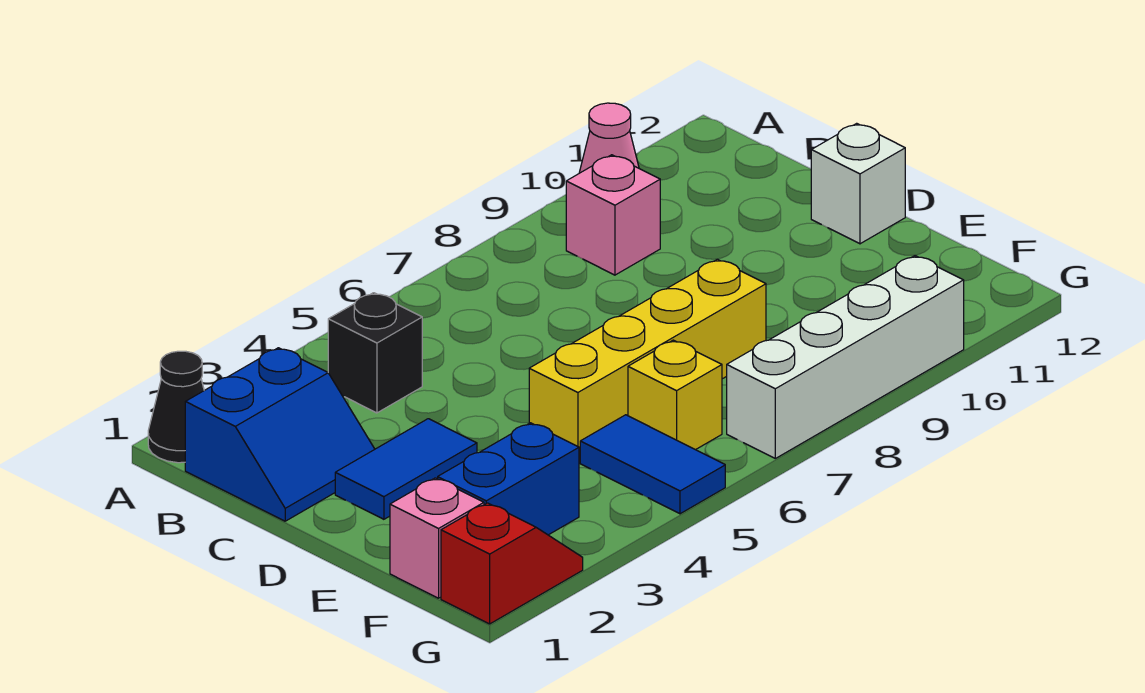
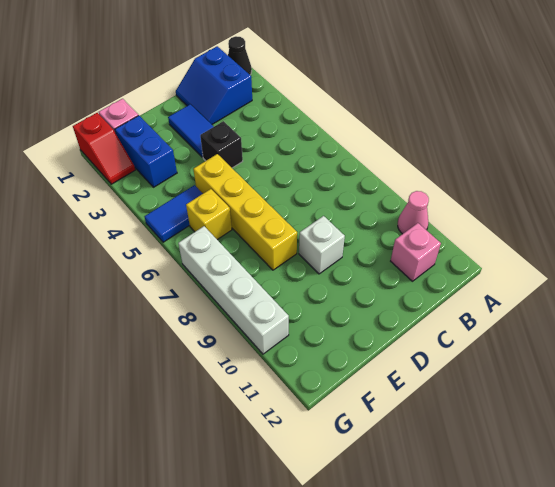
black brick B4 level 1 -> black brick D4 level 1
pink brick B9 level 1 -> pink brick B11 level 1
white brick D12 level 1 -> white brick D9 level 1

